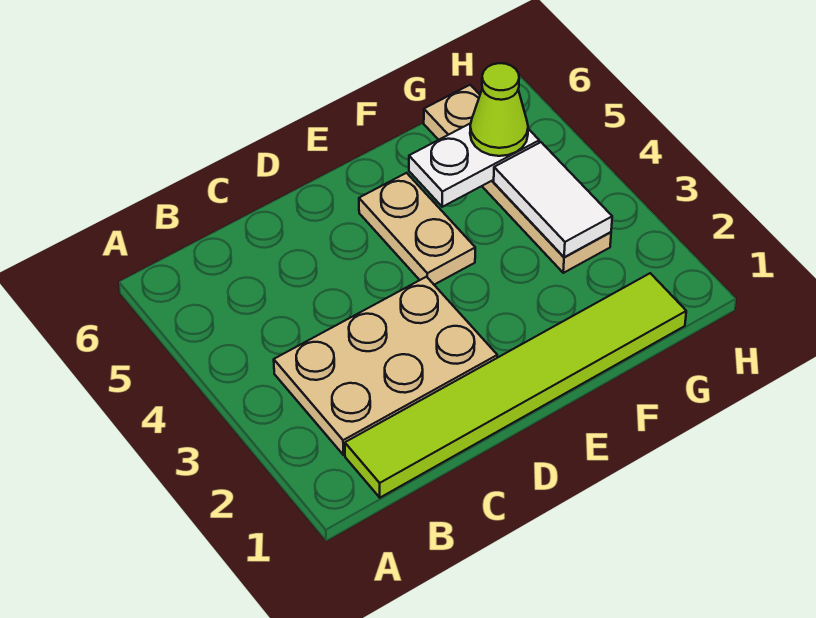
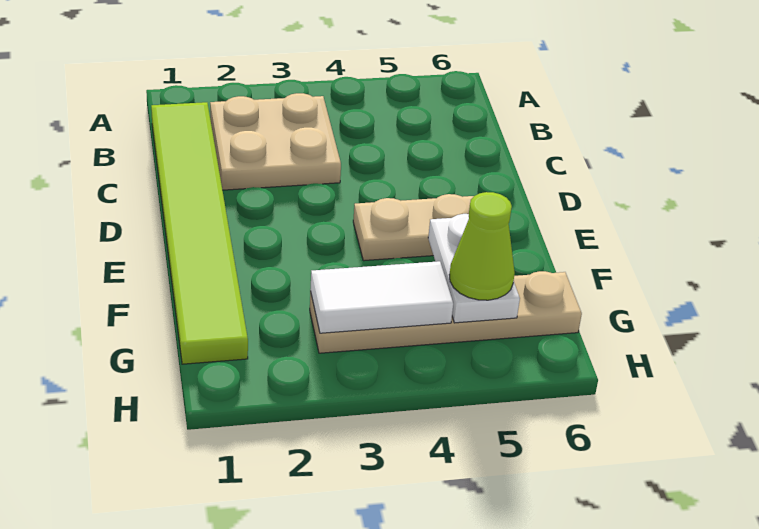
tan plate B2:D3 level 1 -> tan plate B2:C3 level 1

